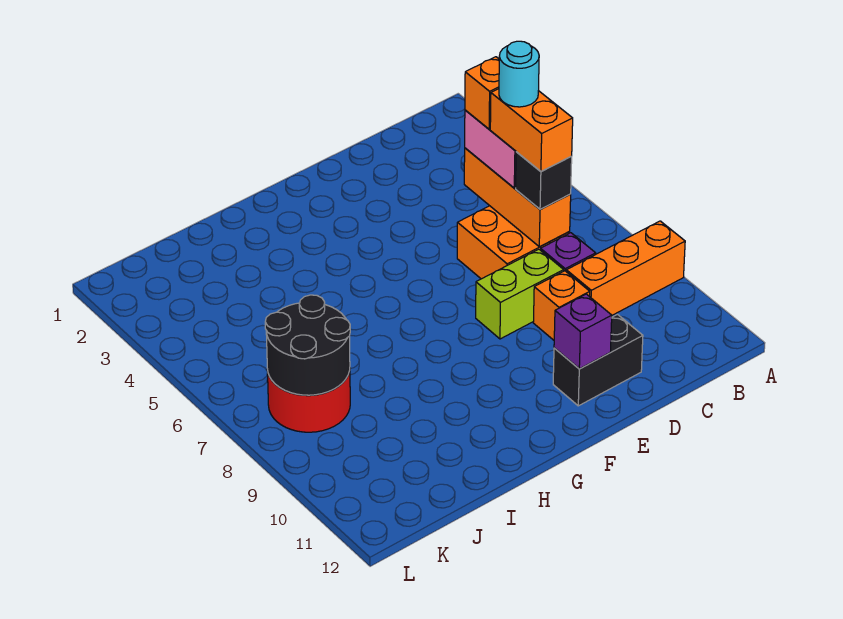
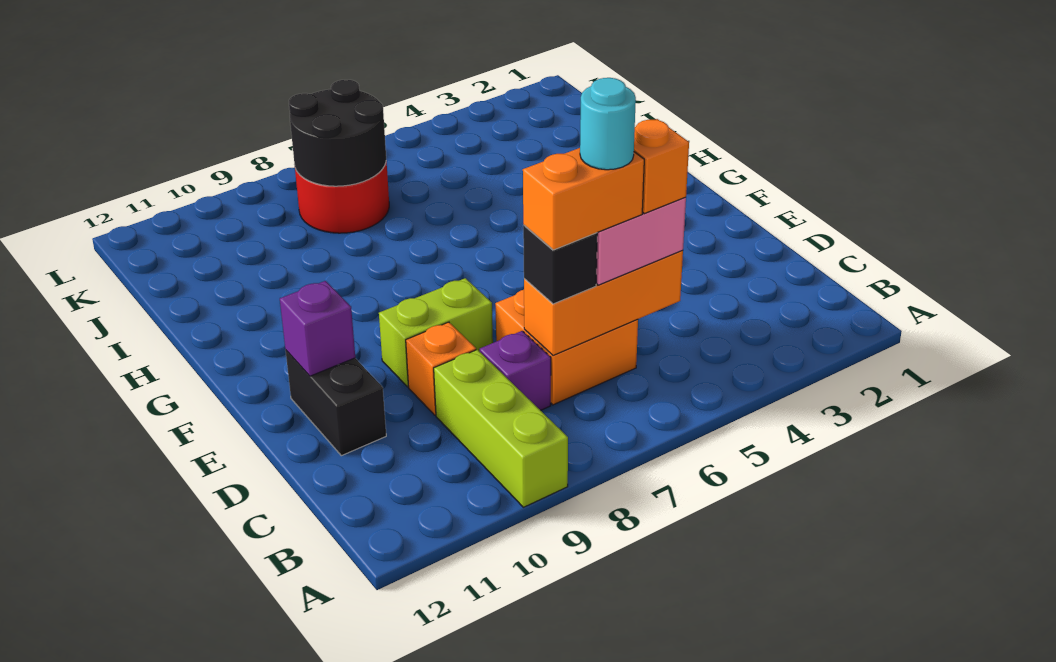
orange brick A9:C9 level 1 -> lime brick A9:C9 level 1
lime brick D8:E8 level 1 -> lime brick E8:E9 level 1

